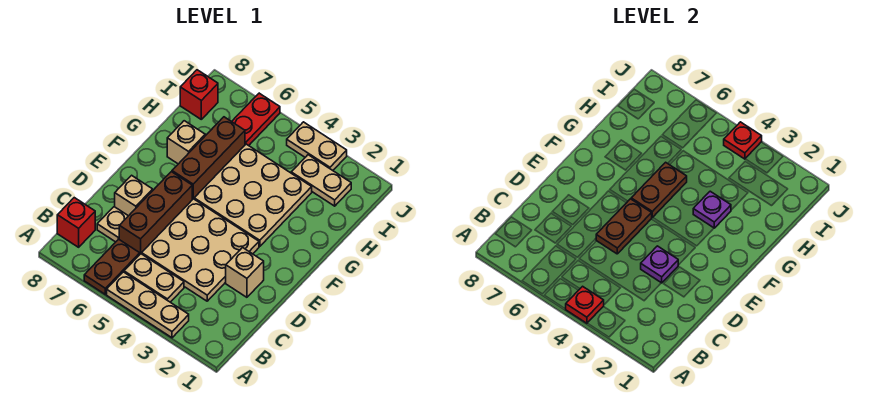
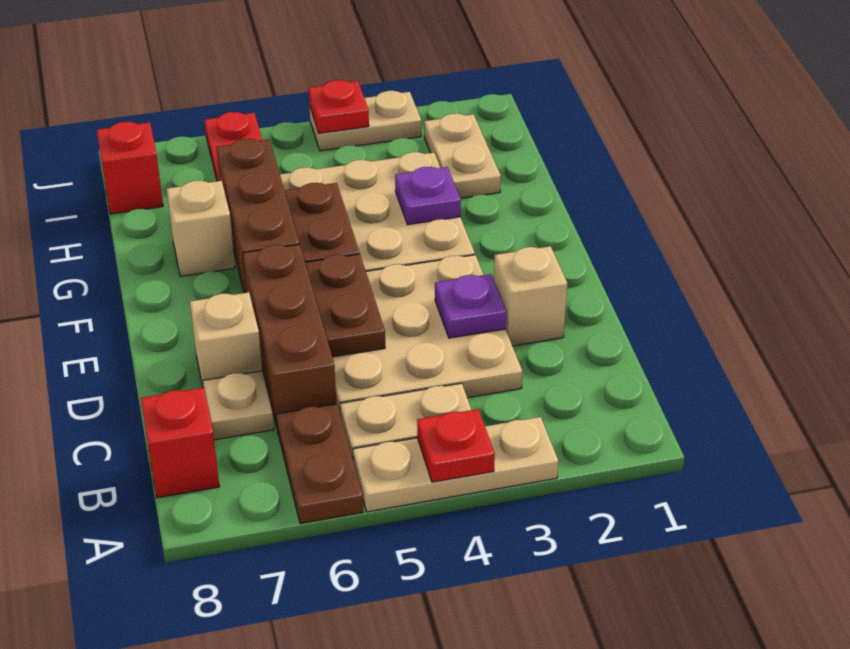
tan plate I2:I3 level 1 -> tan plate H2:I2 level 1

